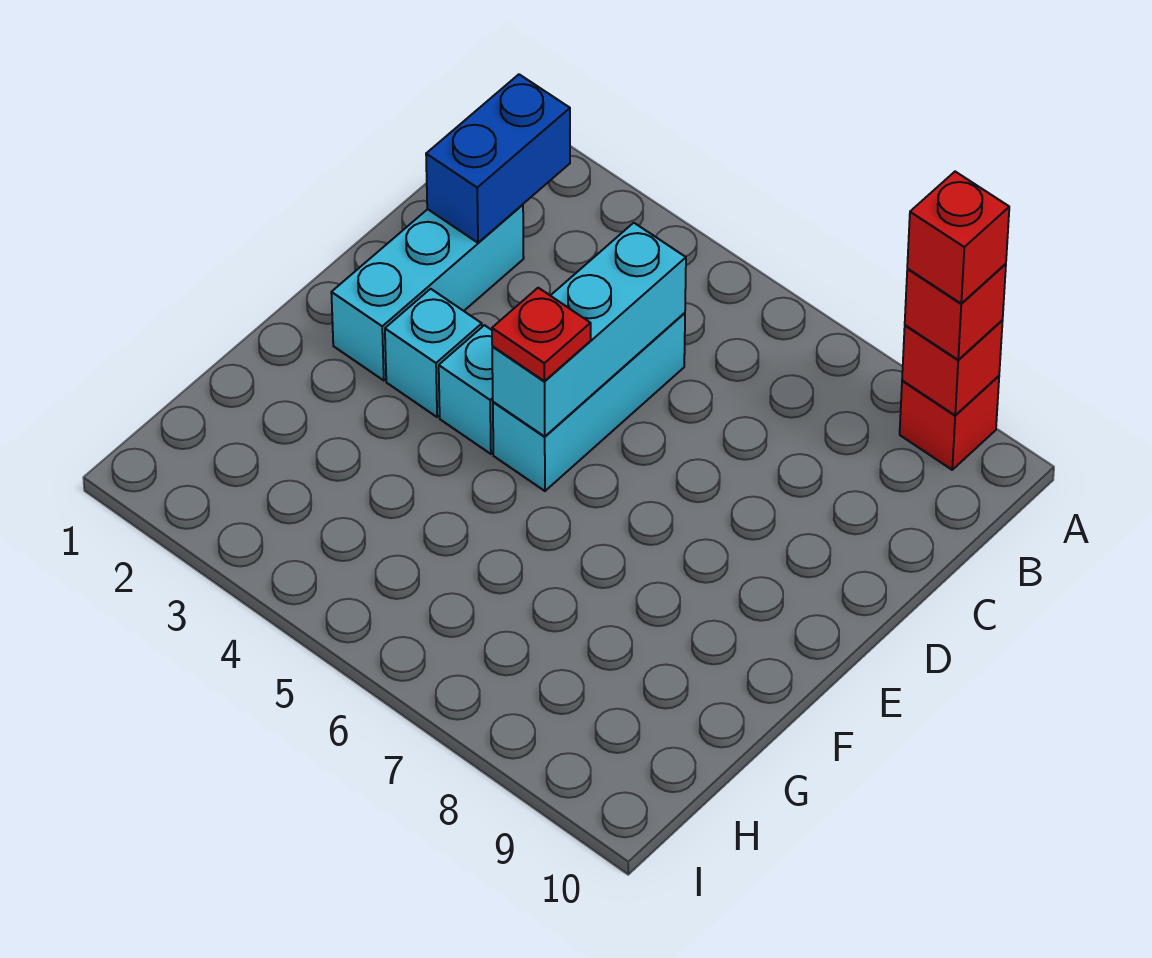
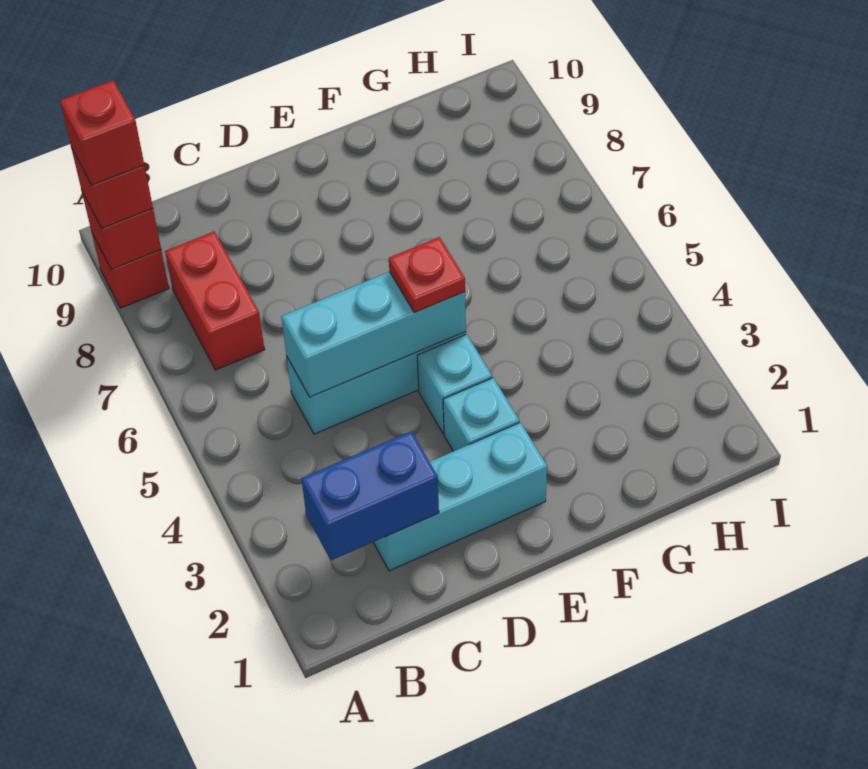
none -> red brick B7:B8 level 1

